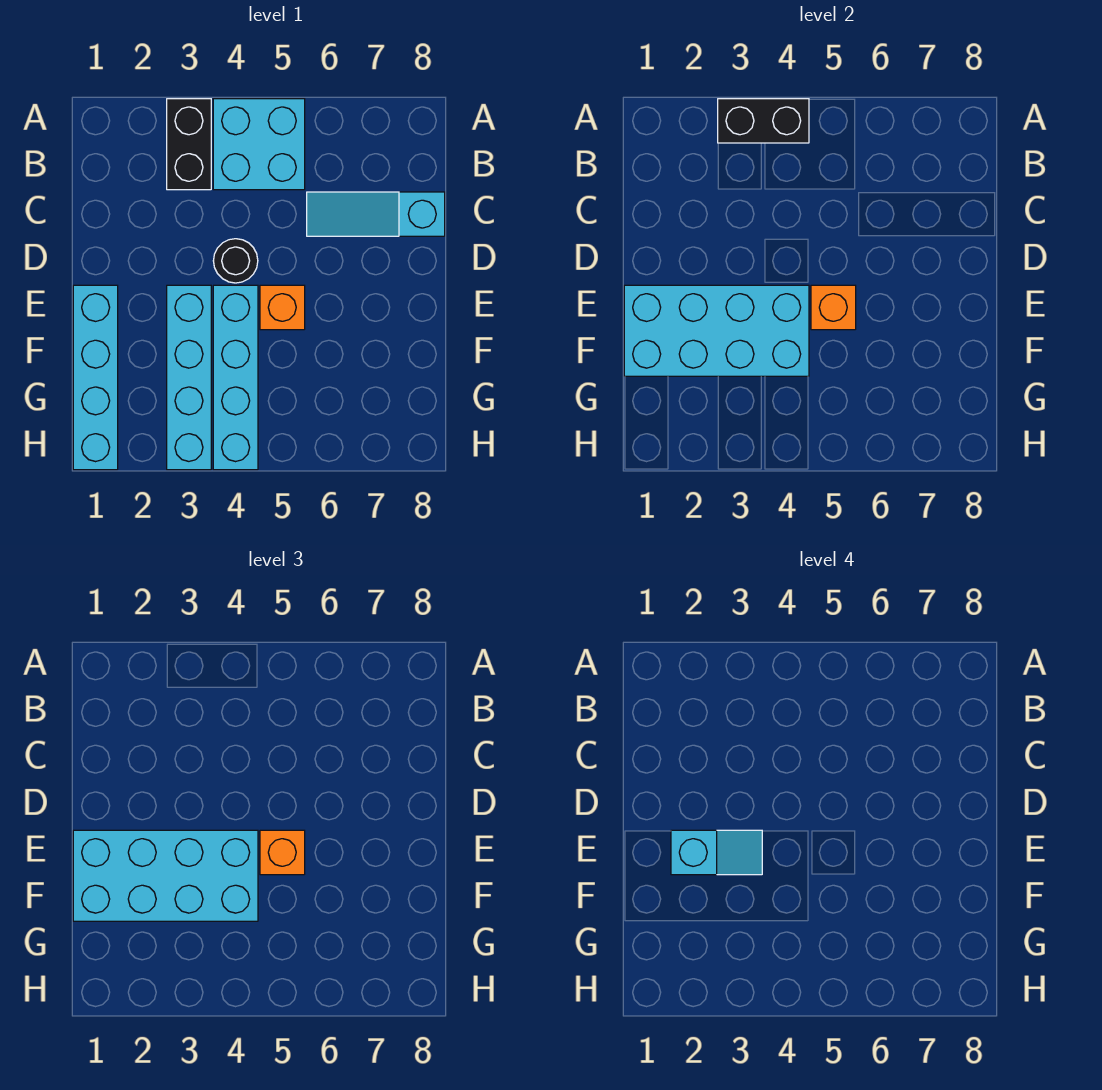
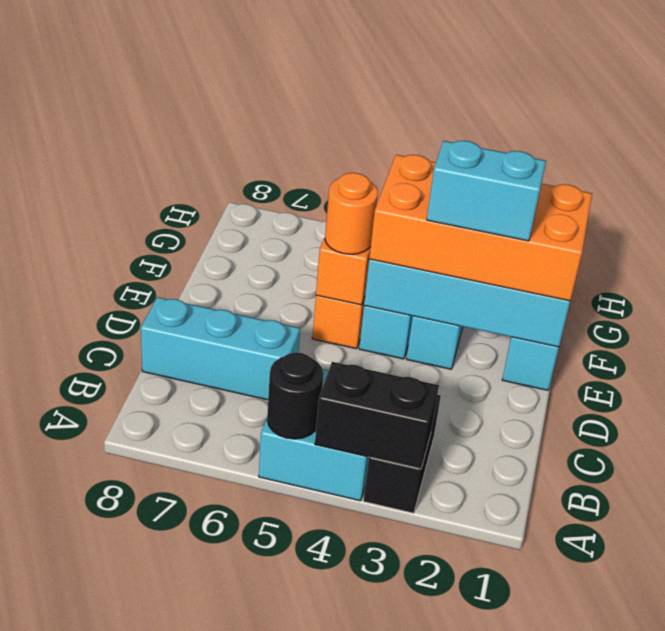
cyan slope C6:C8 level 1 top 8 -> cyan brick C6:C8 level 1
black round brick D4 level 1 -> black round brick A5 level 2
cyan brick E1:F4 level 3 -> orange brick E1:F4 level 3
cyan slope E2:E3 level 4 top 2 -> cyan brick E2:E3 level 4
orange brick E5 level 3 -> orange round brick E5 level 3

